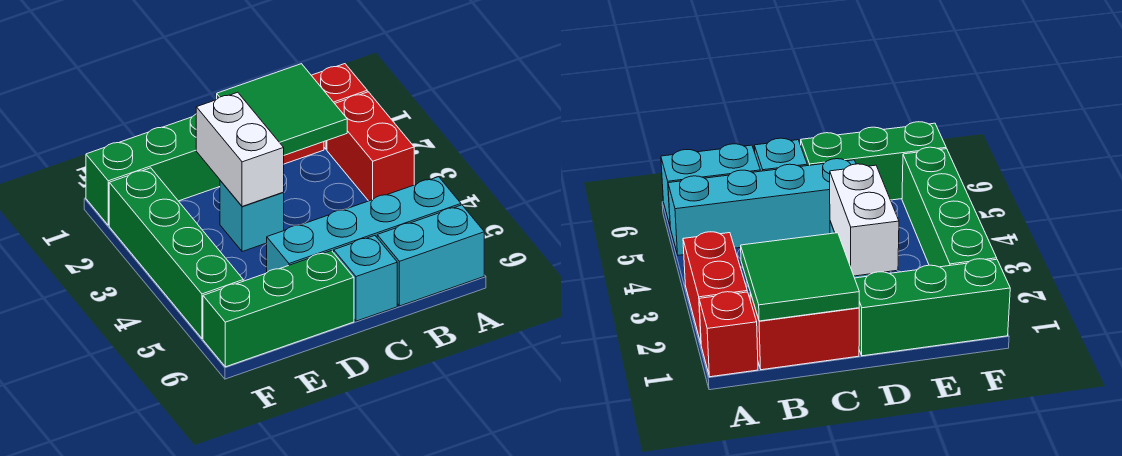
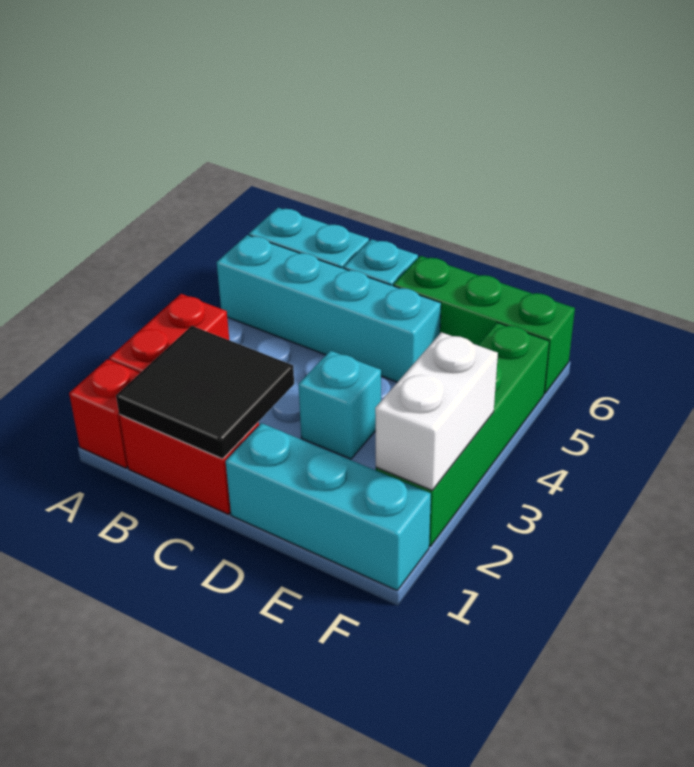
green tile B1:C2 level 2 -> black tile B1:C2 level 2
green brick D1:F1 level 1 -> cyan brick D1:F1 level 1
white brick D2:D3 level 2 -> white brick F2:F3 level 2

